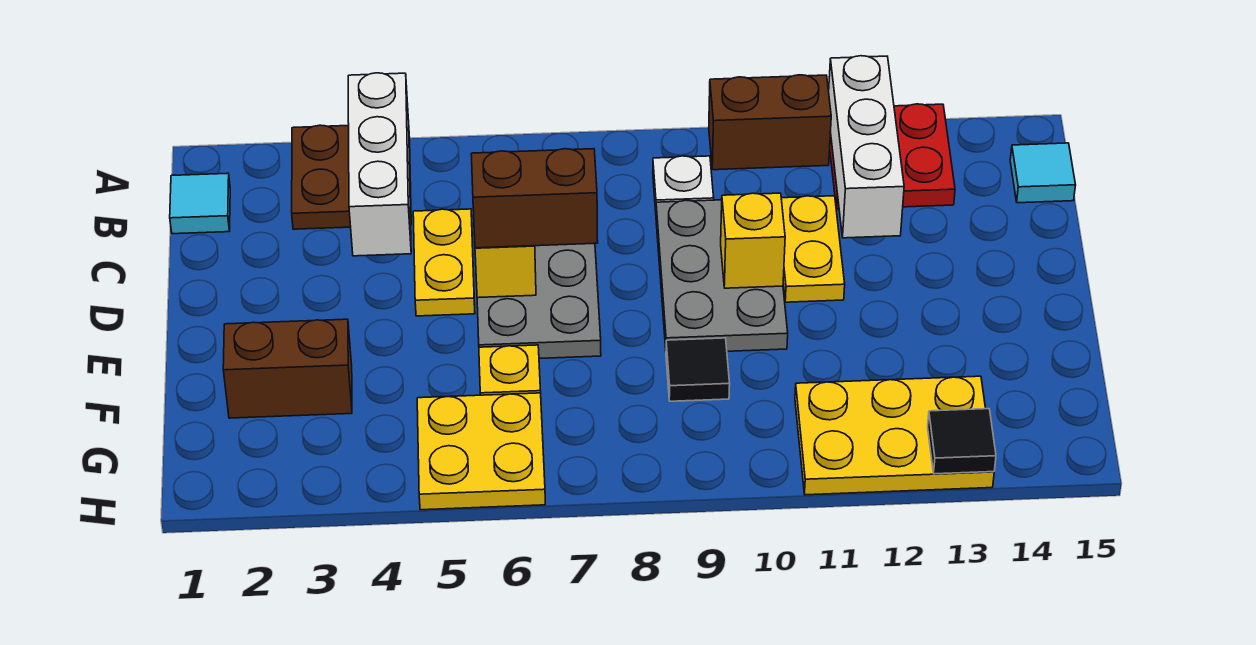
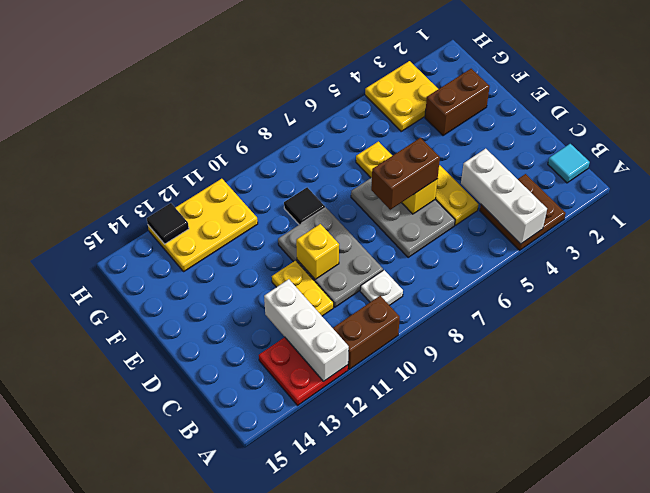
cyan tile B15 level 1 -> none
yellow plate G5:H6 level 1 -> yellow plate G3:H4 level 1

